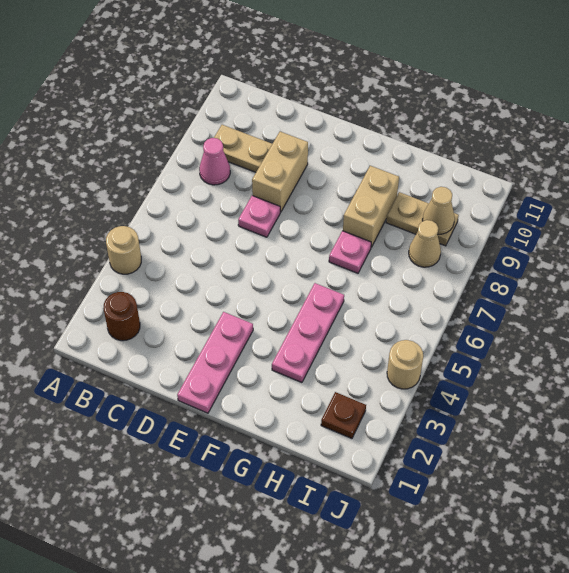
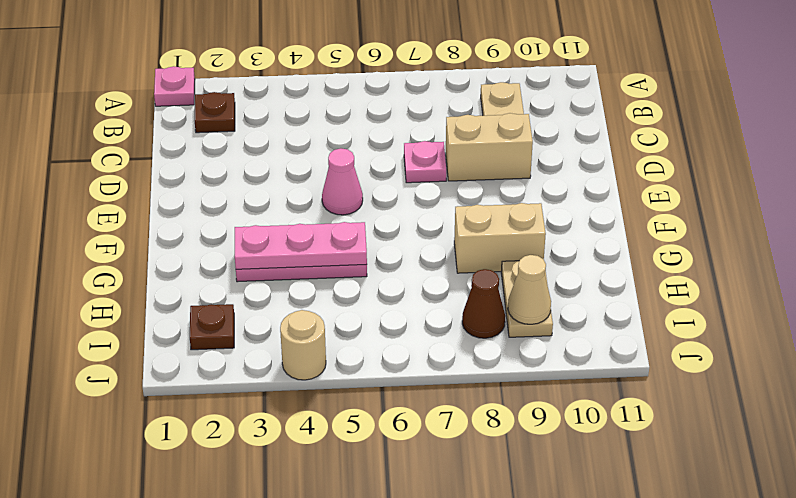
tan round brick A4 level 1 -> none
brown round brick B2 level 1 -> brown plate B2 level 1
pink cone B8 level 1 -> pink cone E5 level 1
pink plate E1:E3 level 1 -> pink plate G3:G5 level 2
pink plate G7 level 1 -> pink plate A1 level 1
tan cone I8 level 1 -> brown cone I8 level 1

